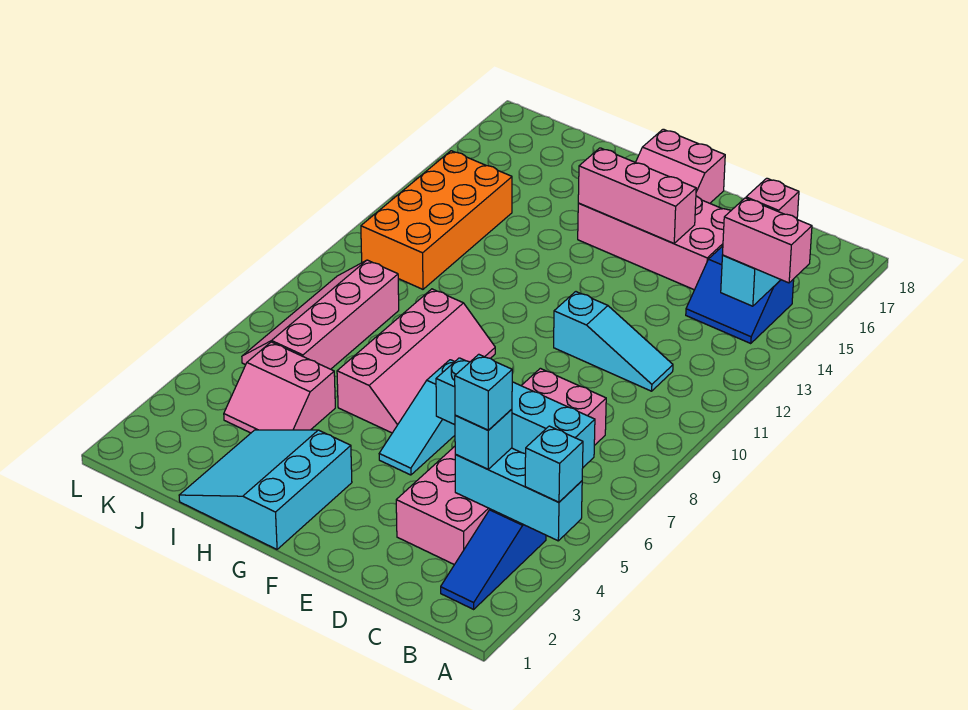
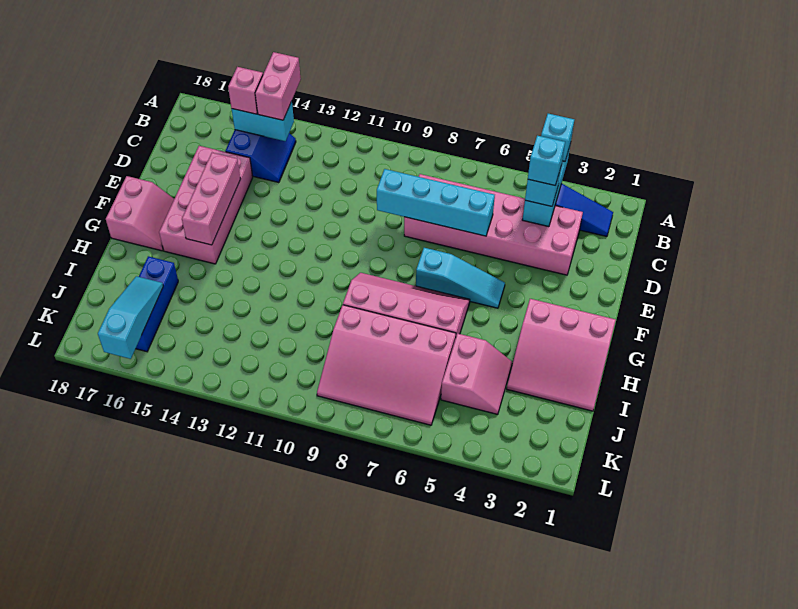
cyan brick B6:E6 level 2 -> cyan brick D6:D9 level 2
cyan slope C11:E11 level 1 top E -> cyan slope J16:L16 level 2 top L
cyan slope G1:I3 level 1 top G -> pink slope G1:I3 level 1 top G
none -> blue brick I16:K16 level 1
pink slope J6:K9 level 1 top J -> pink slope I6:K9 level 1 top I
orange brick J11:K14 level 1 -> none

